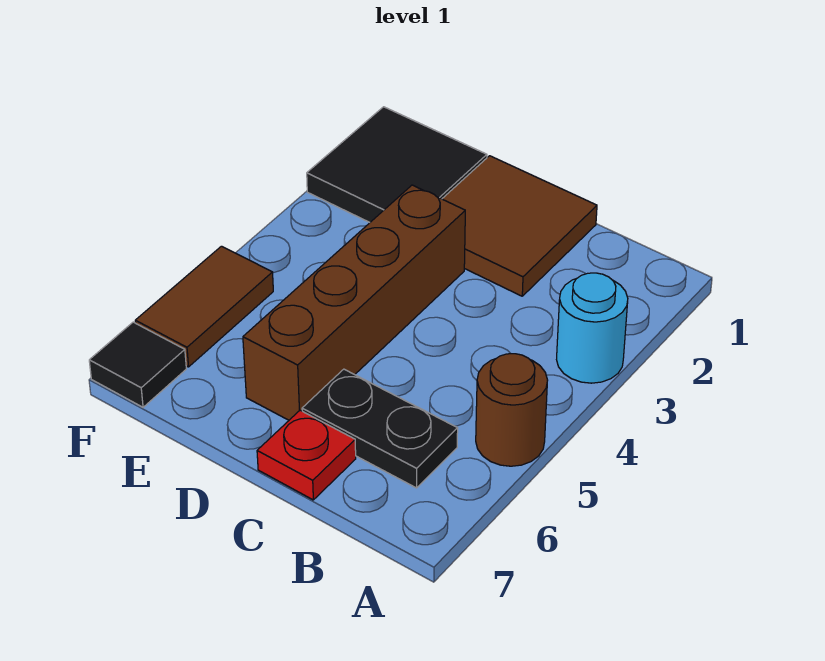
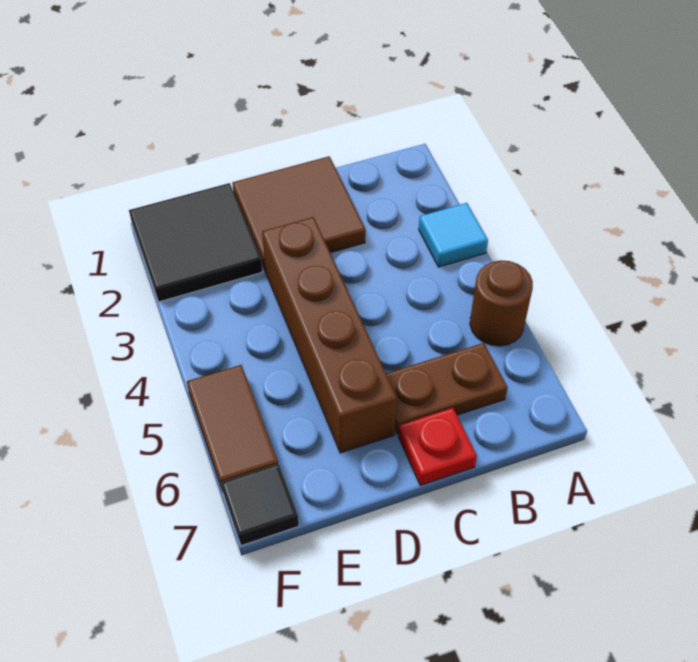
cyan round brick A3 level 1 -> cyan tile A3 level 1
black plate B6:C6 level 1 -> brown plate B6:C6 level 1

